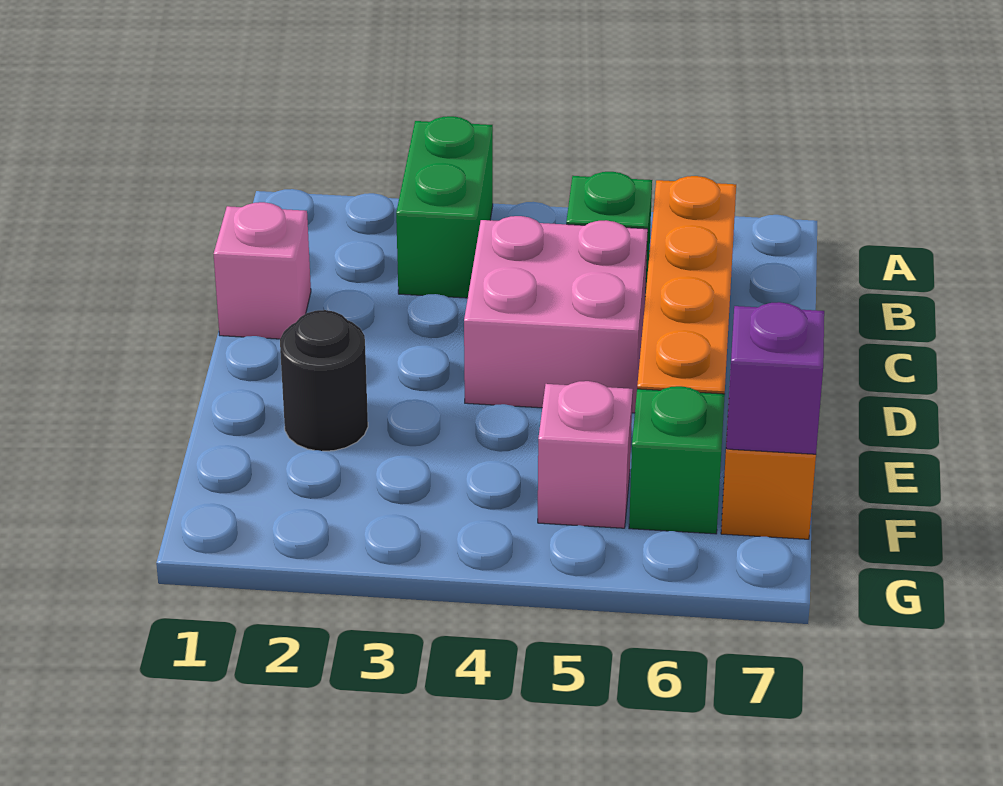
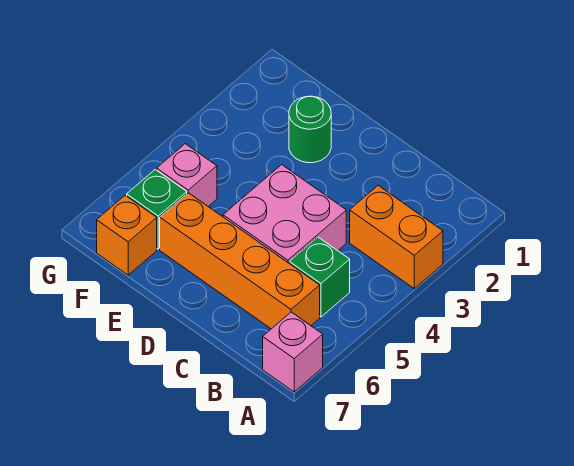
green brick A3:B3 level 1 -> orange brick A3:B3 level 1
pink brick C1 level 1 -> pink brick A7 level 1
black round brick E2 level 1 -> green round brick E2 level 1
purple brick F7 level 2 -> none

